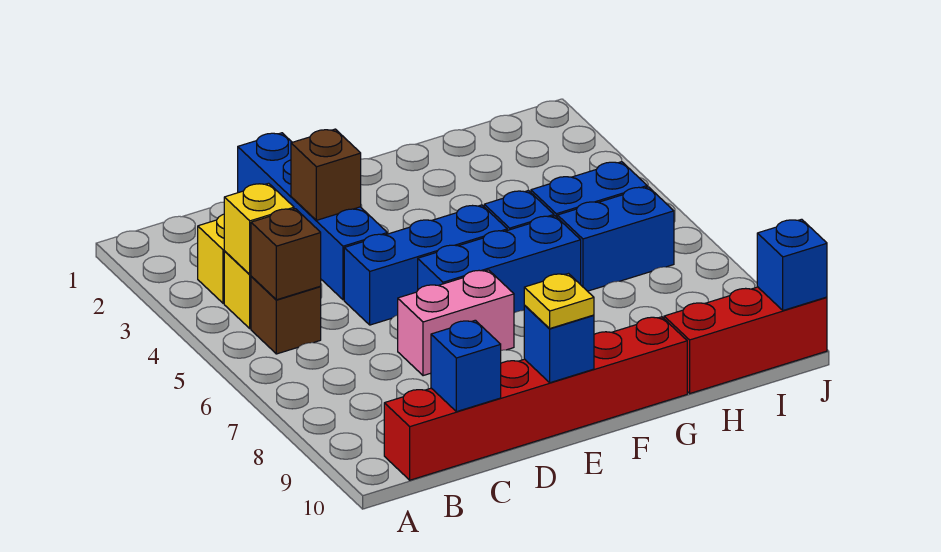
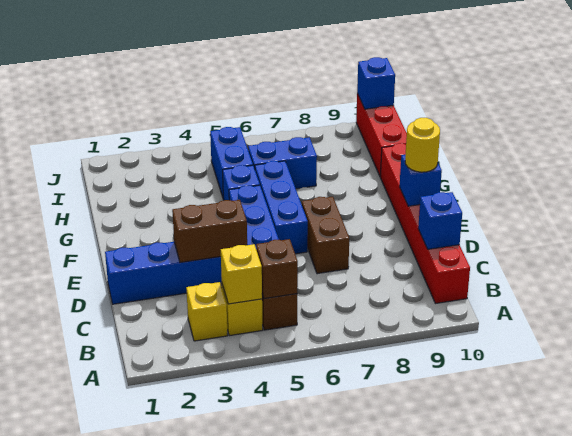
brown brick D3 level 2 -> brown brick D3:D4 level 2
pink brick D7:E7 level 1 -> brown brick D7:E7 level 1
yellow plate E10 level 3 -> yellow round brick E10 level 3
blue brick H6:I6 level 1 -> blue brick H6:H7 level 1

